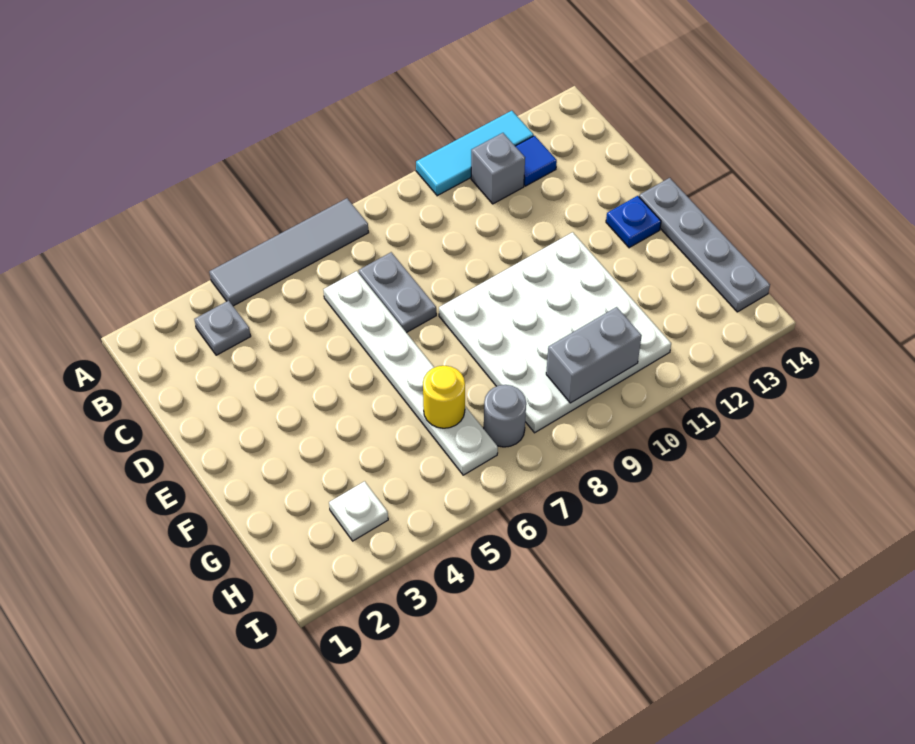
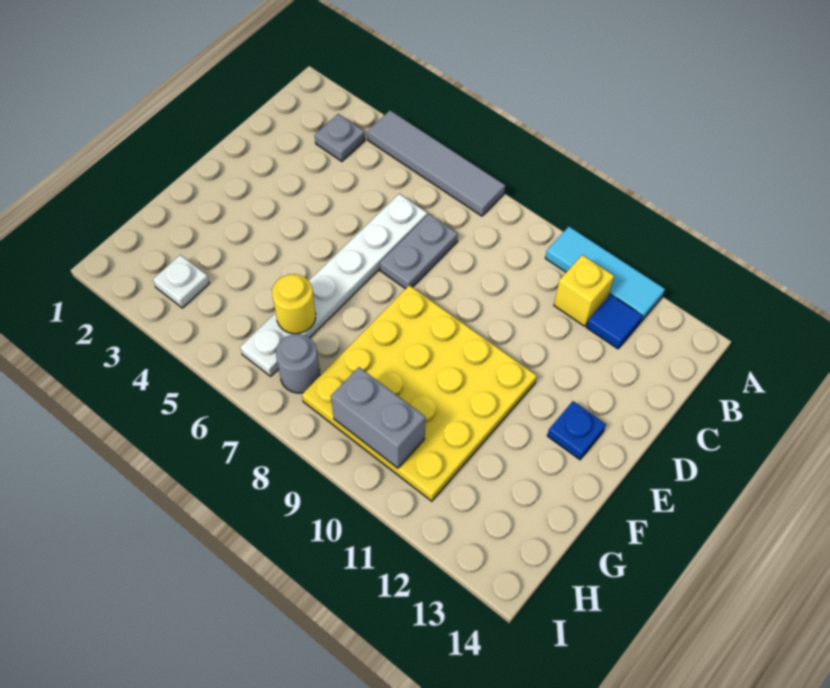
grey brick B11 level 1 -> yellow brick B11 level 1
white plate E8:H11 level 1 -> yellow plate E8:H11 level 1
grey plate E14:H14 level 1 -> none

